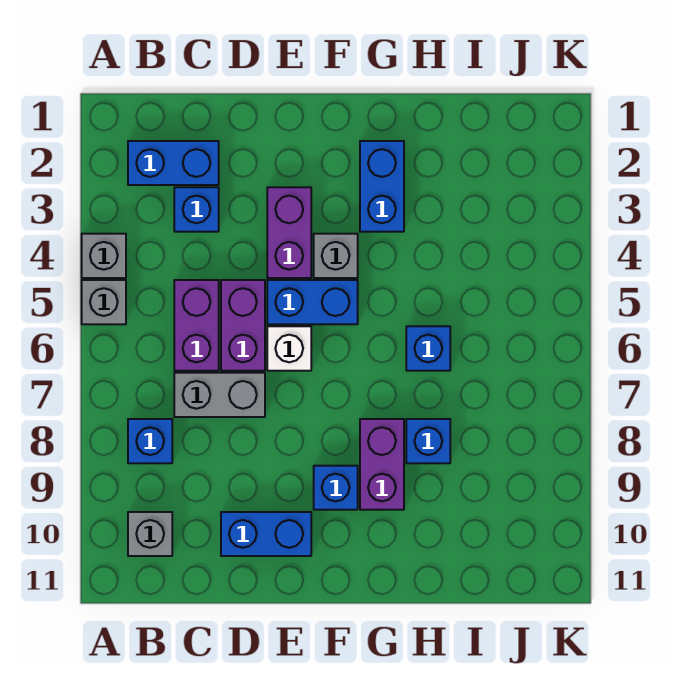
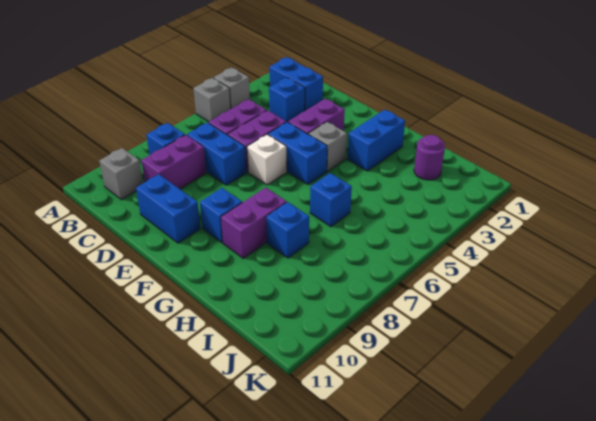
grey brick C7:D7 level 1 -> blue brick C7:D7 level 1
none -> purple brick C8:C9 level 1
none -> purple round brick I2 level 1

